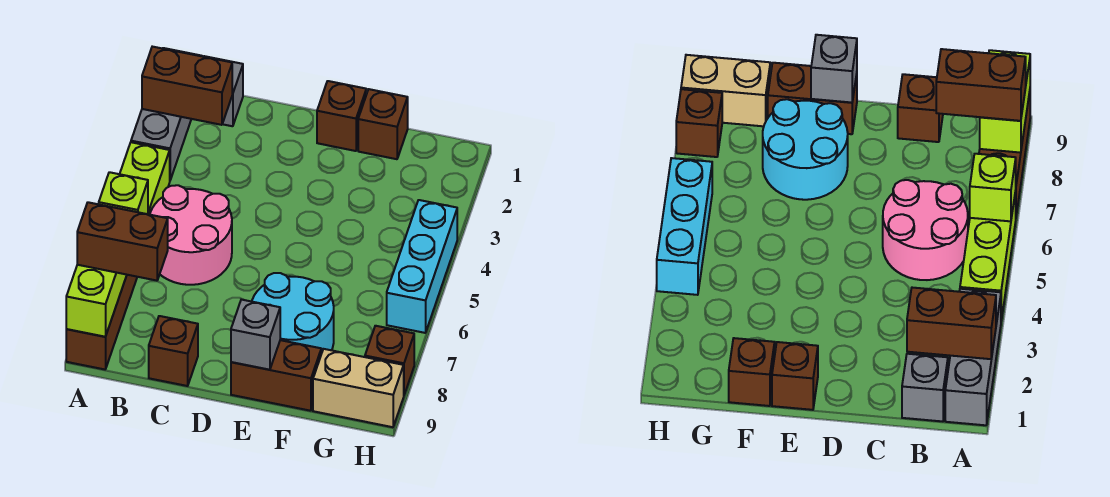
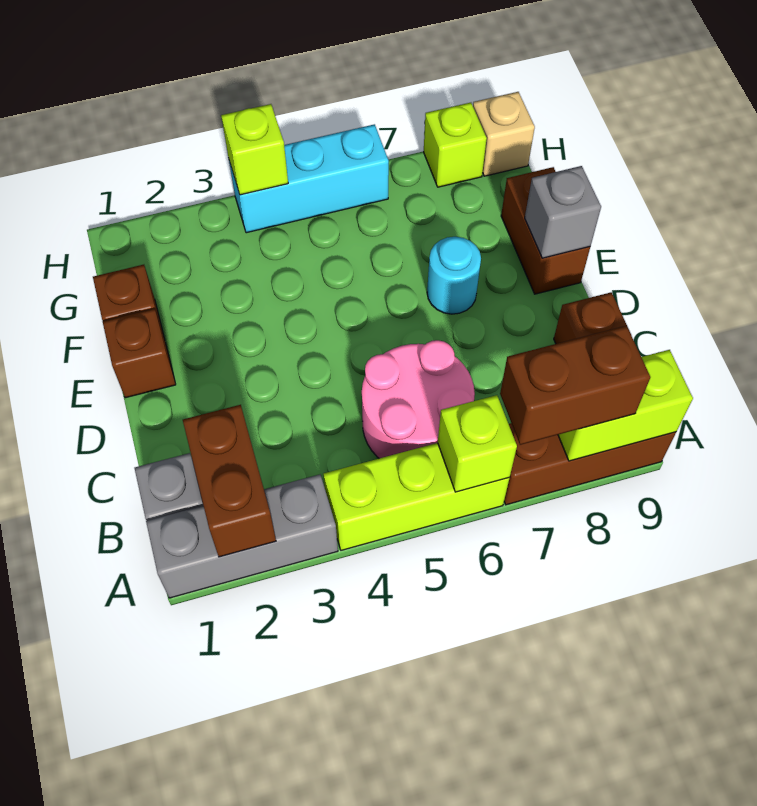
brown brick A8:B8 level 3 -> brown brick A7:A8 level 3
cyan round brick E7:F8 level 1 -> cyan round brick E7 level 1
tan brick G9:H9 level 1 -> tan brick H9 level 1
none -> lime brick H4 level 2
brown brick H8 level 1 -> lime brick H8 level 1

